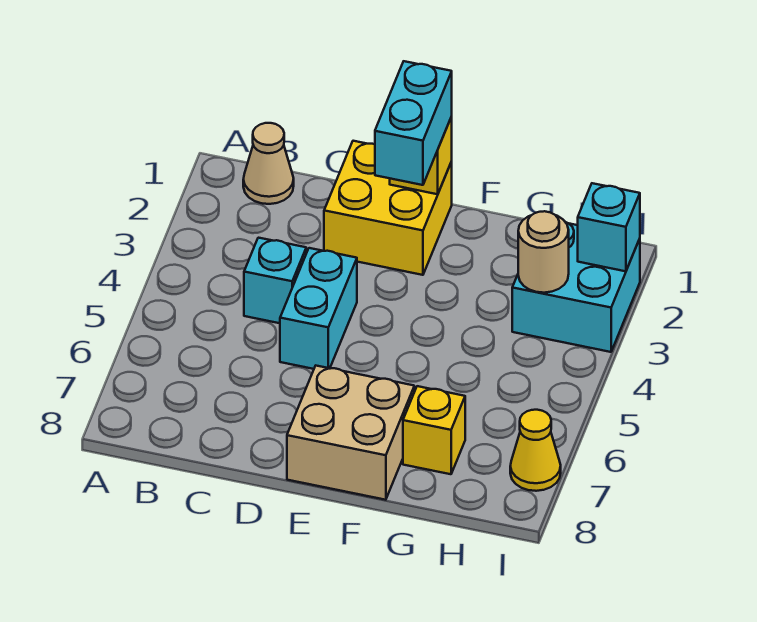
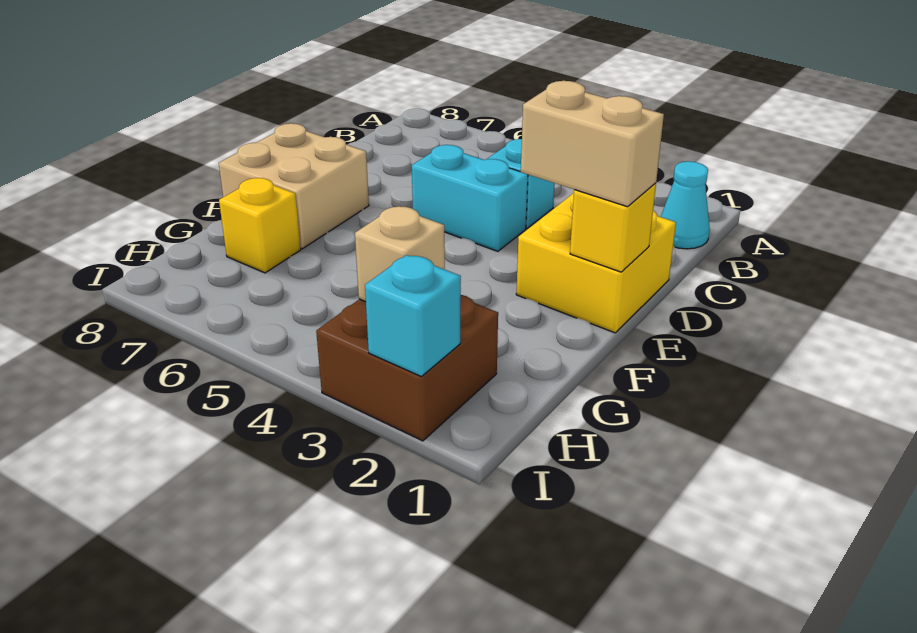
tan cone B1 level 1 -> cyan cone B1 level 1
cyan brick E1:E2 level 3 -> tan brick E1:E2 level 3
cyan brick H2:I3 level 1 -> brown brick H2:I3 level 1
tan round brick H3 level 2 -> tan brick H3 level 2
yellow cone I7 level 1 -> none

